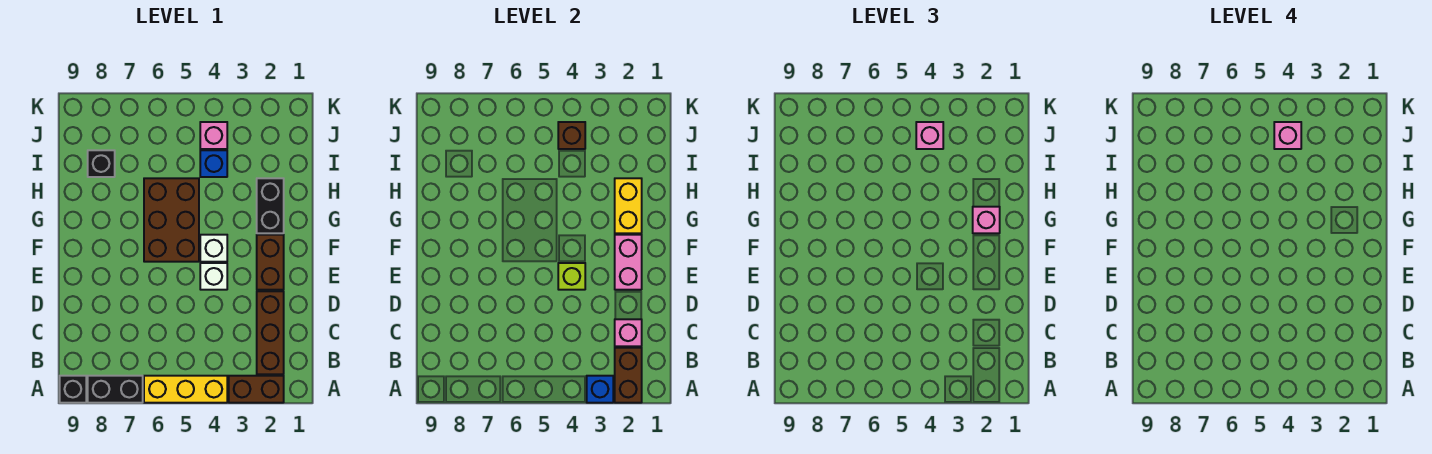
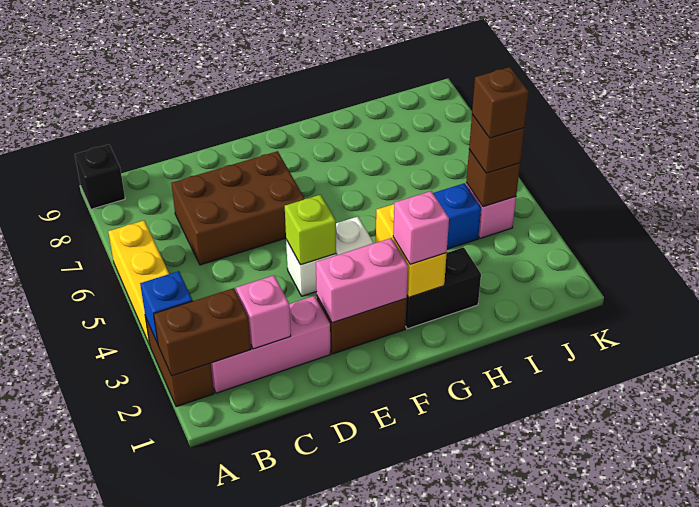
black brick A7:A8 level 1 -> none
brown brick B2:D2 level 1 -> pink brick B2:D2 level 1
brown brick F5:H6 level 1 -> brown brick C6:E7 level 1
yellow brick G2:H2 level 2 -> yellow brick G2:G3 level 2
black brick I8 level 1 -> none
pink brick J4 level 3 -> brown brick J4 level 3
pink brick J4 level 4 -> brown brick J4 level 4

